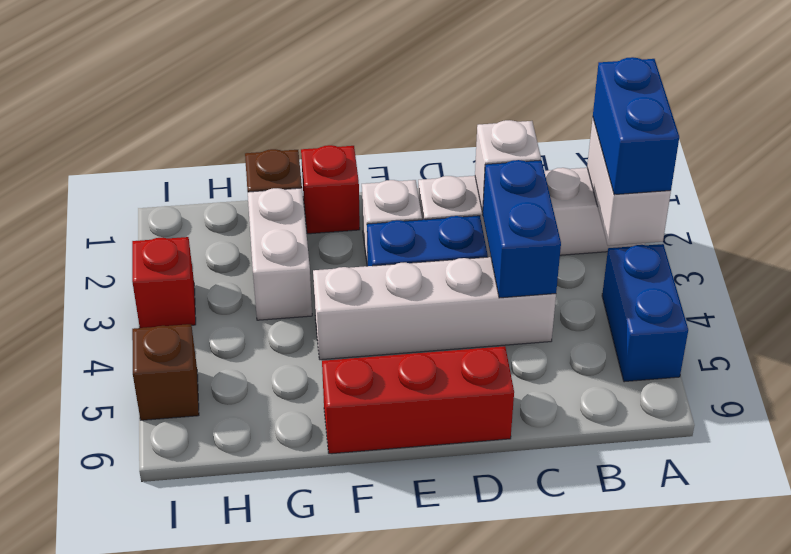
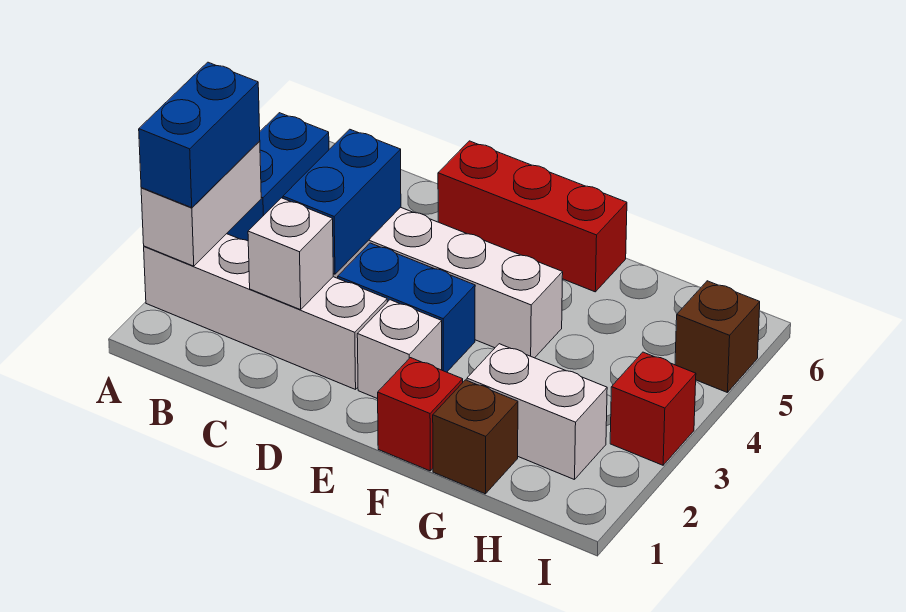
white brick G2:G3 level 1 -> white brick G2:H2 level 1

